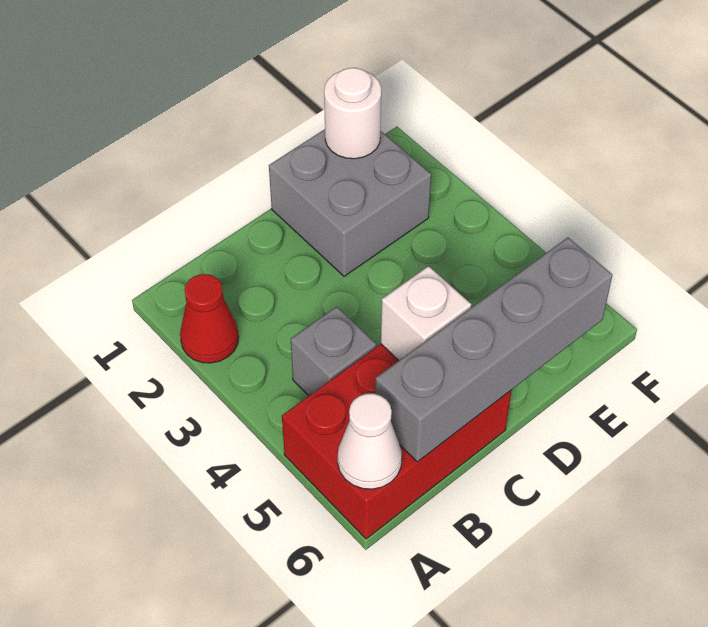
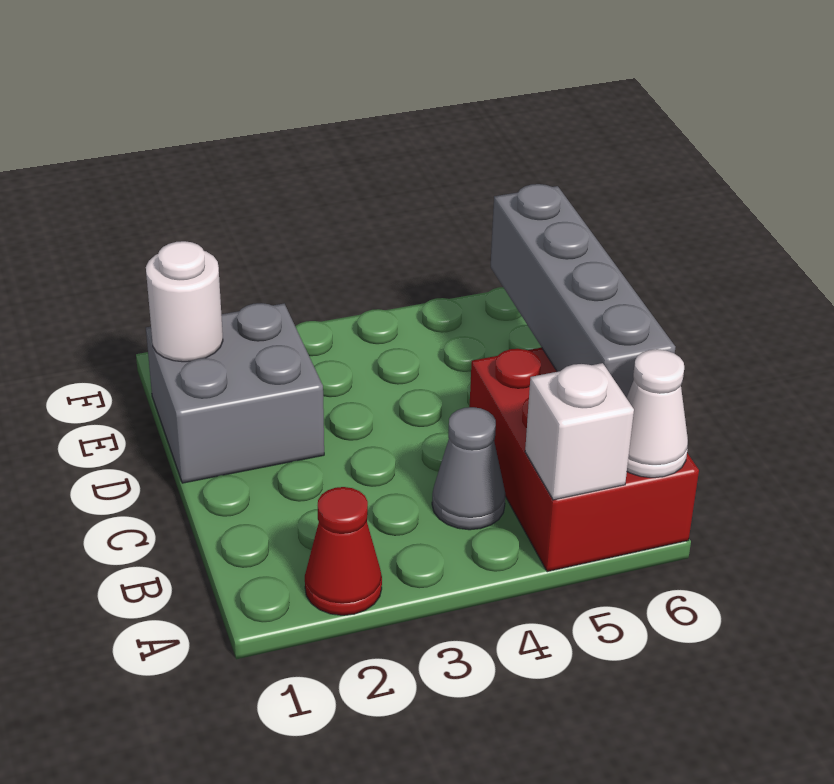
grey brick B4 level 1 -> grey cone B4 level 1
white brick C5 level 2 -> white brick A5 level 2

